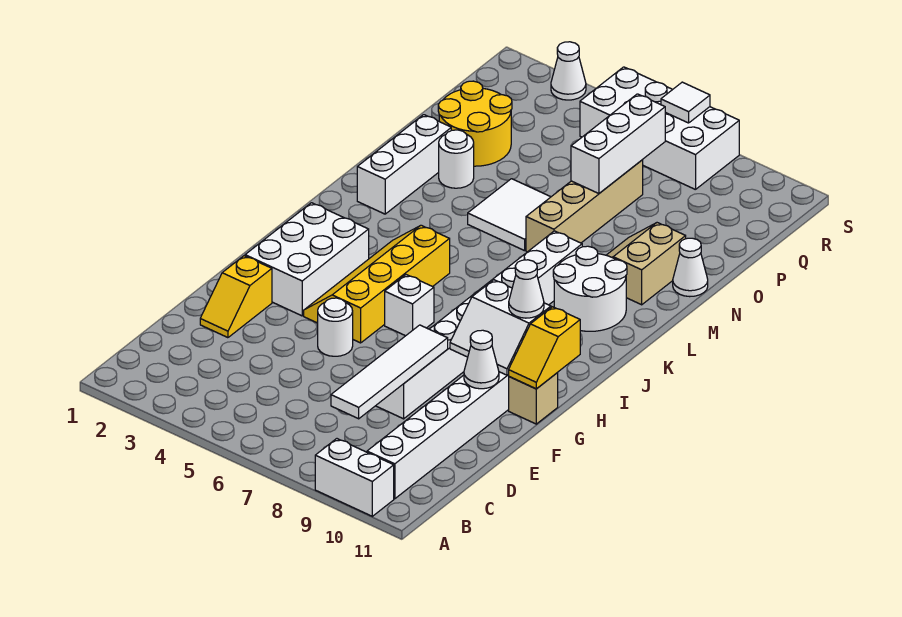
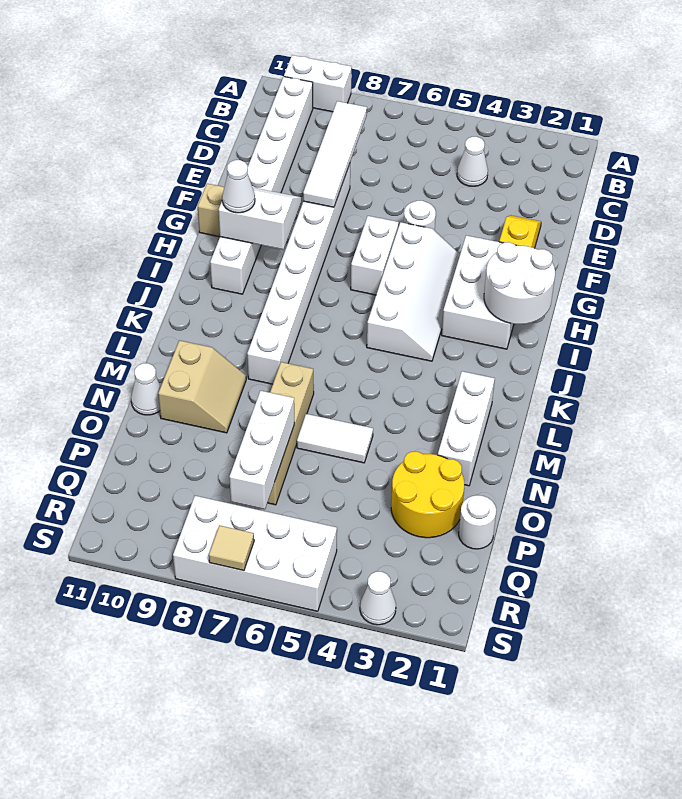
white cone F10 level 2 -> white cone C4 level 1
yellow slope G4:J5 level 1 top 5 -> white slope G4:J5 level 1 top 5
yellow slope G11:H11 level 2 top H -> none
white brick H6 level 1 -> white brick G6:H6 level 1
white round brick K9:L10 level 1 -> white round brick H1:I2 level 2
white tile M5:N6 level 1 -> white tile N5:N6 level 1
white round brick N3 level 1 -> white round brick P1 level 1
white tile S7 level 2 -> tan tile S7 level 2

